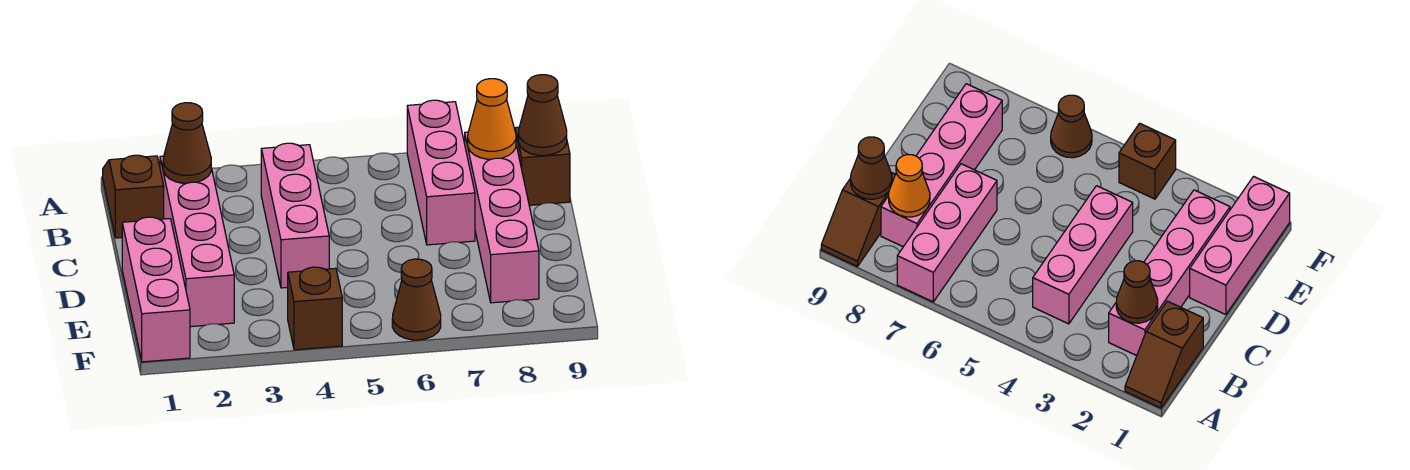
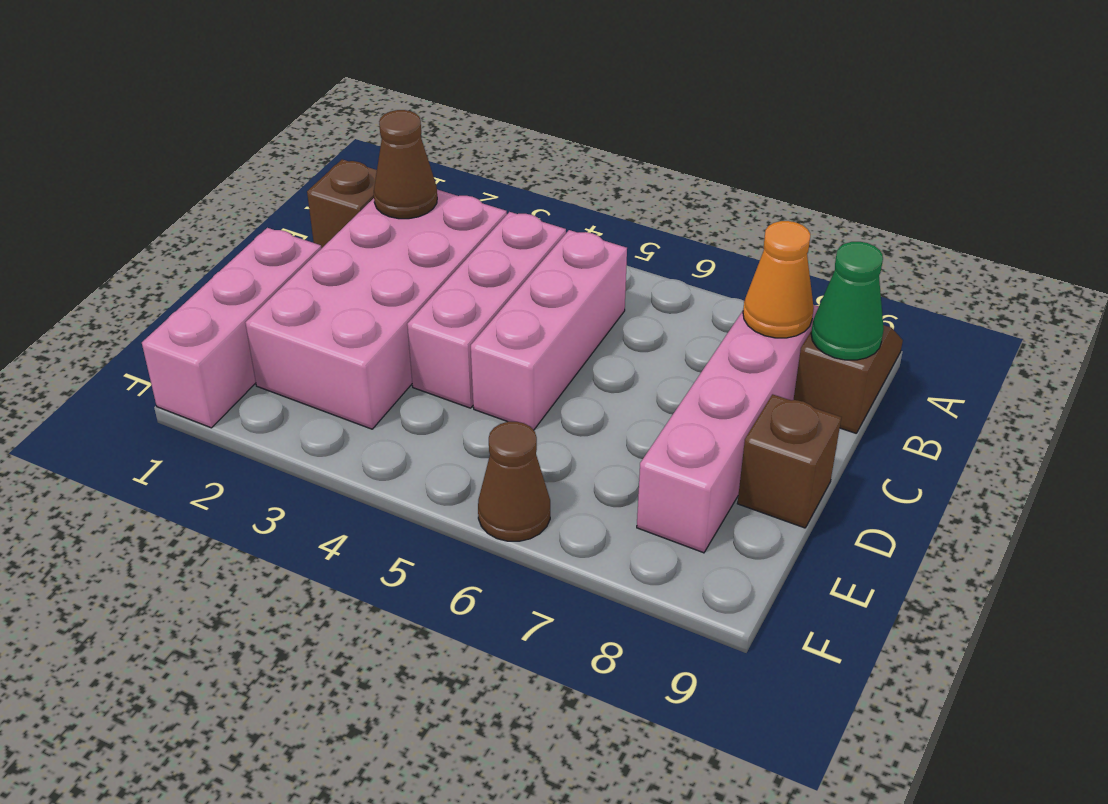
pink brick A7:C7 level 1 -> pink brick B5:D5 level 1
pink brick B2:E2 level 1 -> pink brick B2:E3 level 1
brown cone B9 level 2 -> green cone B9 level 2
brown brick F4 level 1 -> brown brick D9 level 1

